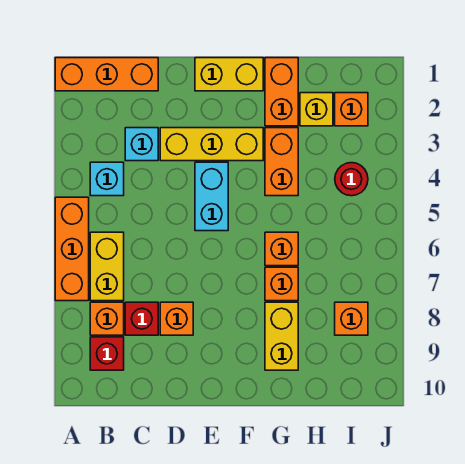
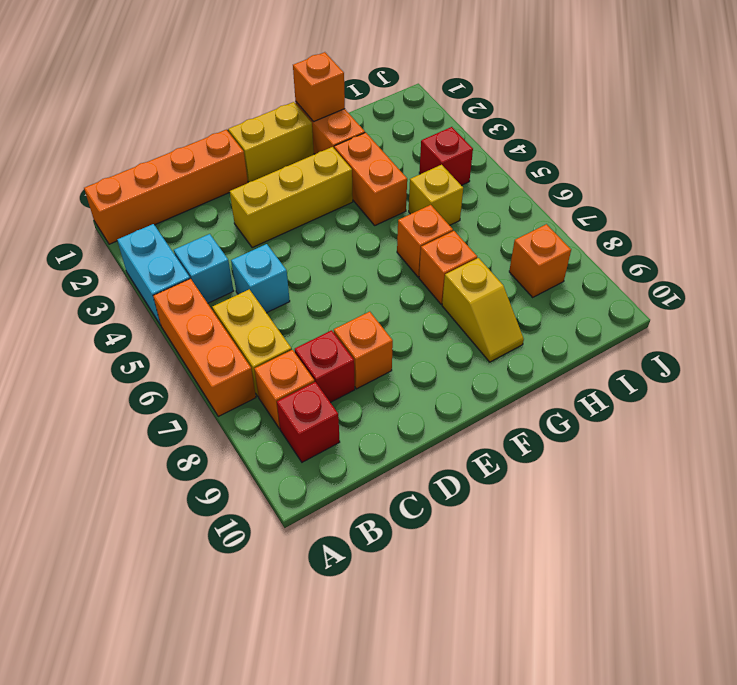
orange brick A1:C1 level 1 -> orange brick A1:D1 level 1
cyan brick C3 level 1 -> cyan brick C5 level 1
cyan brick E4:E5 level 1 -> cyan brick A3:A4 level 1
yellow brick G8:G9 level 1 -> yellow slope G8:G9 level 1 top 8
yellow brick H2 level 1 -> yellow brick H5 level 1
orange brick I2 level 1 -> orange brick G1 level 2
red round brick I4 level 1 -> red brick I4 level 1

